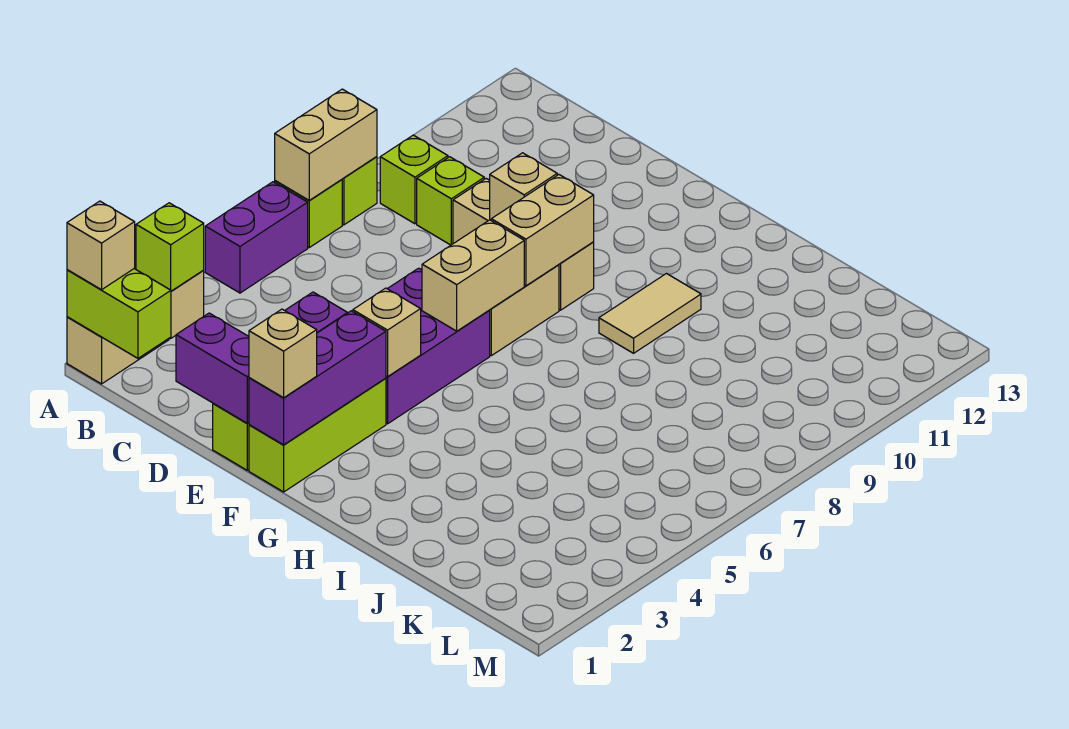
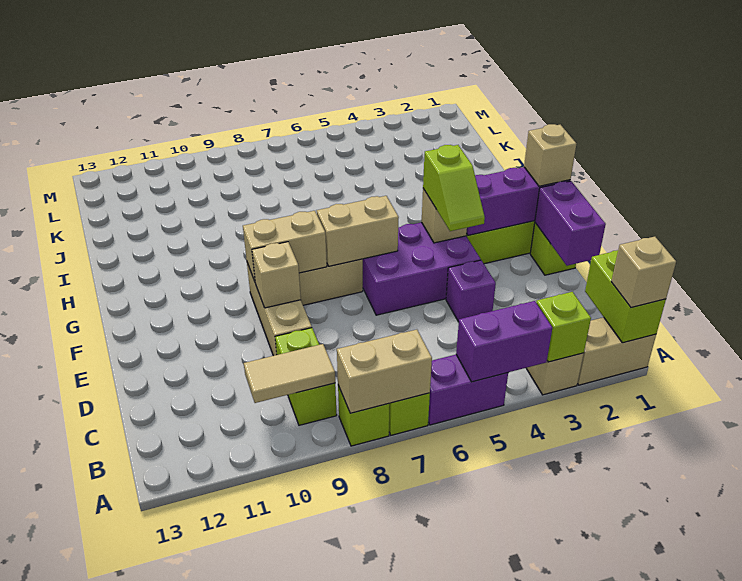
none -> purple brick A4:A5 level 2
none -> lime slope E4:F4 level 3 top F
tan tile H9:H10 level 1 -> tan tile B9:B10 level 2

